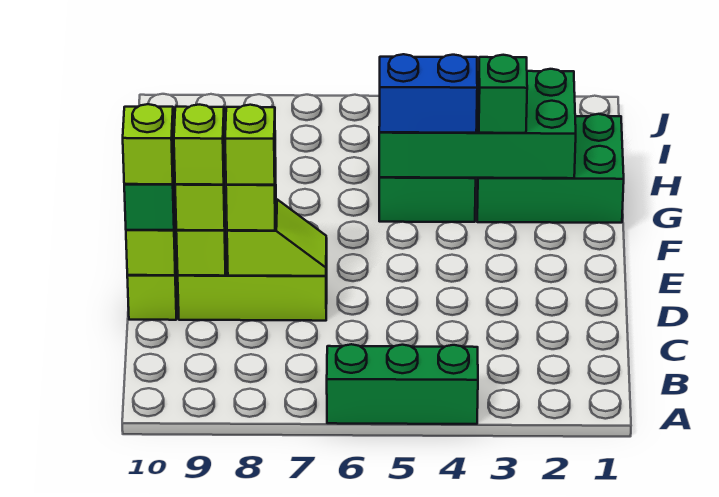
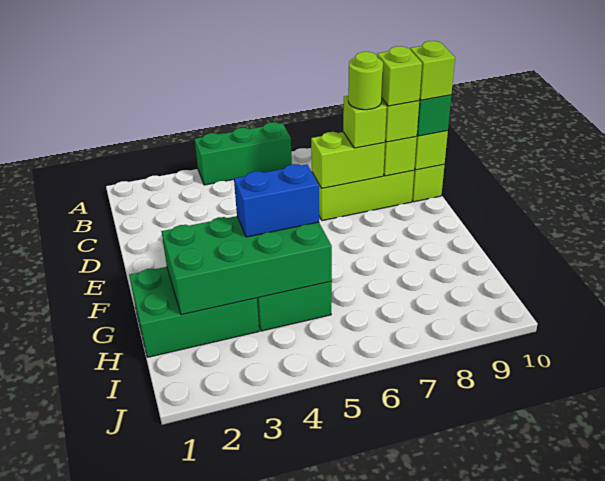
lime slope D7:D8 level 2 top 8 -> lime brick D7:D8 level 2
lime brick D8 level 4 -> lime round brick D8 level 4
green brick G3 level 3 -> none

